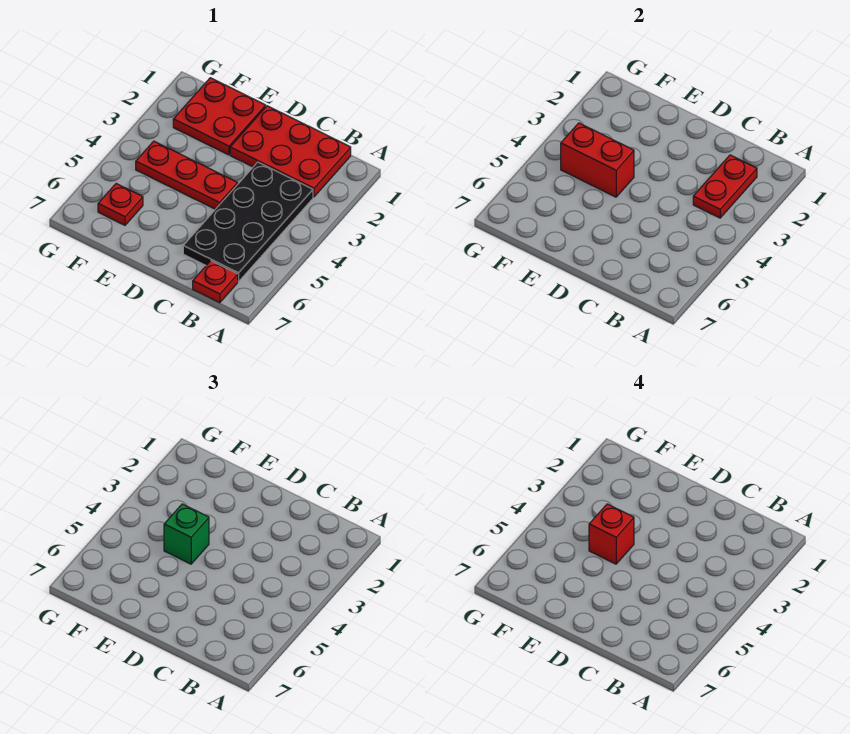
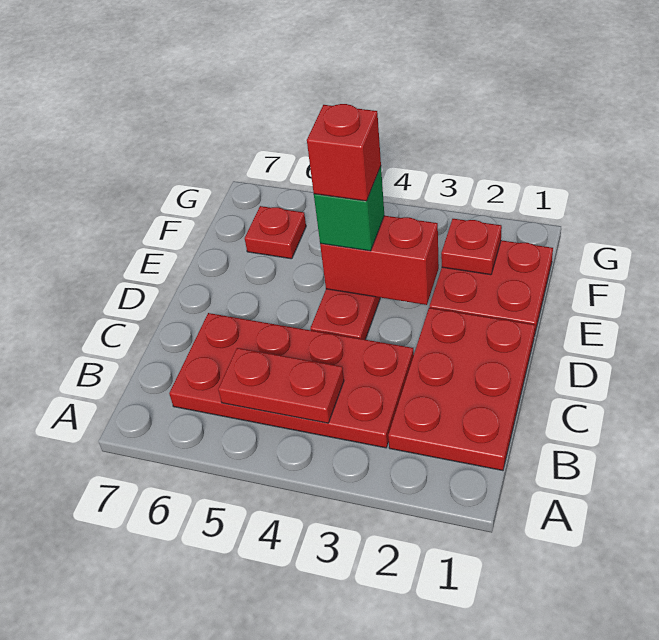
red plate B2:B3 level 2 -> red plate B4:B5 level 2
black plate B3:C6 level 1 -> red plate B3:C6 level 1
red plate B7 level 1 -> red plate F2 level 2
red brick E4:F4 level 2 -> red brick E3:E4 level 2

